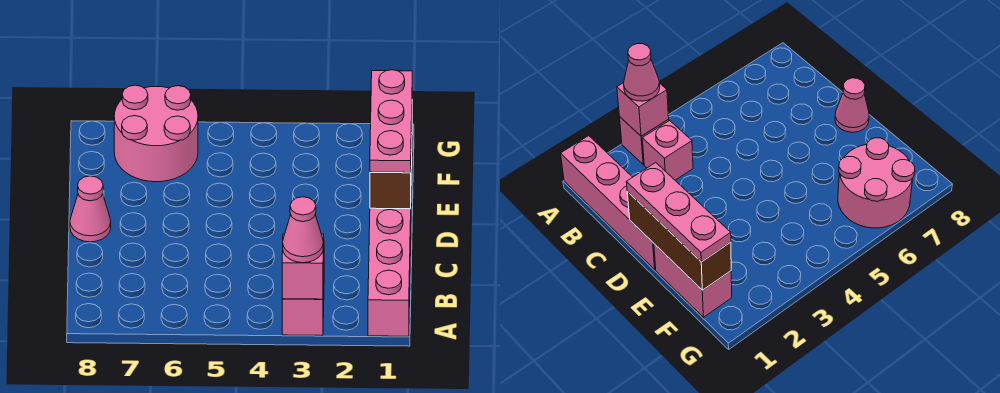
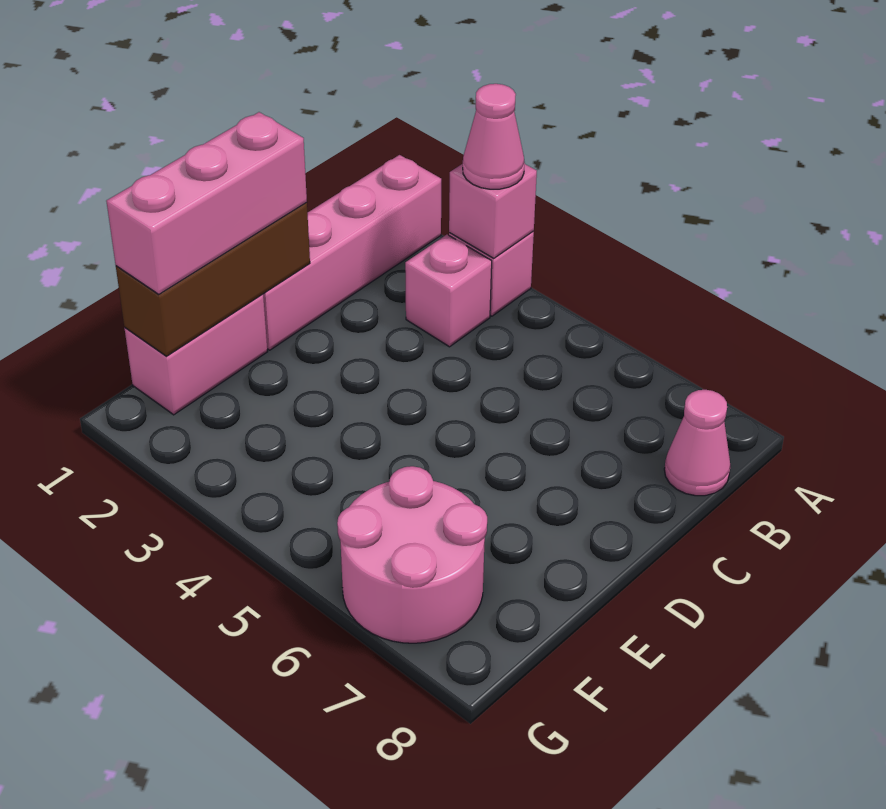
pink plate D1:F1 level 3 -> pink brick D1:F1 level 3
pink cone D8 level 1 -> pink cone B8 level 1

